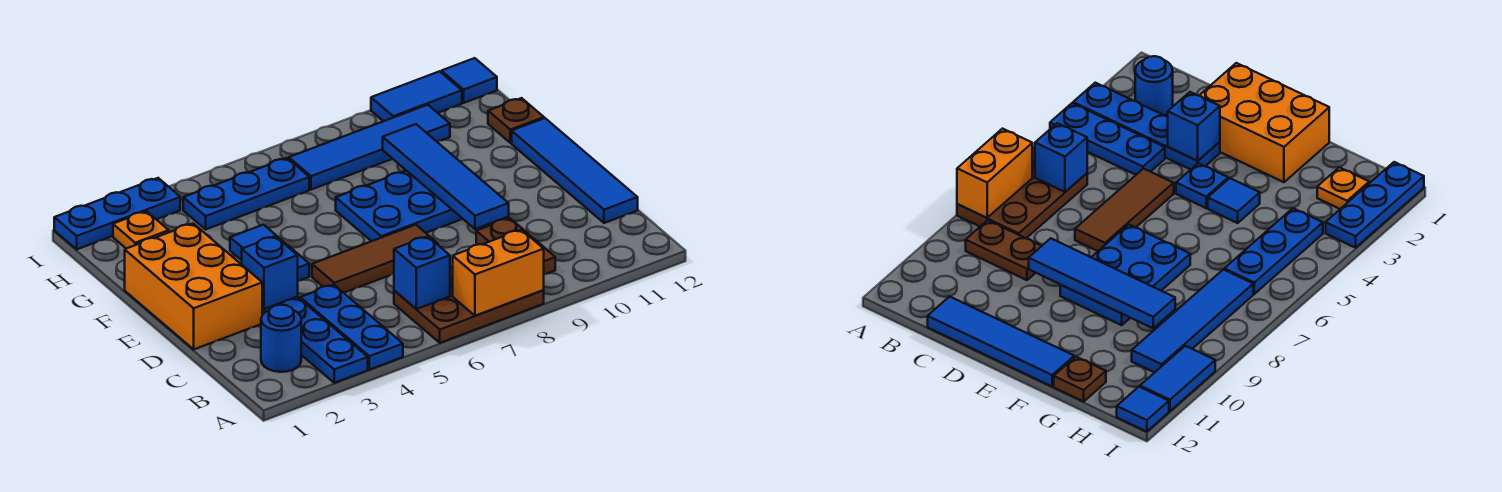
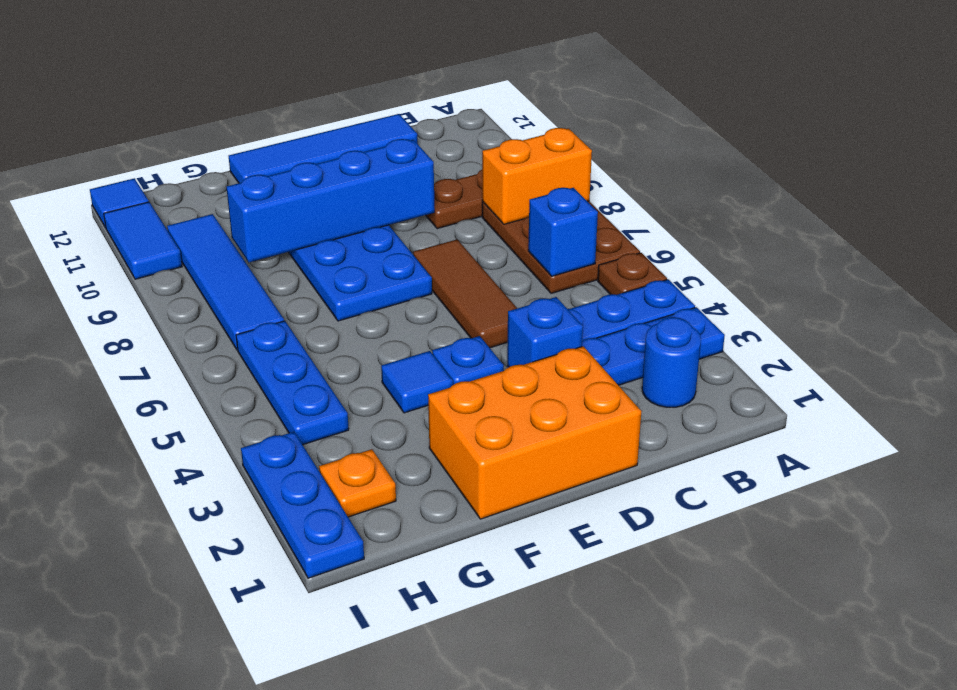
orange brick A7:A8 level 2 -> orange brick A8:B8 level 2
blue tile D9:G9 level 2 -> blue brick D9:G9 level 2
brown plate G12 level 1 -> brown plate A5 level 1

